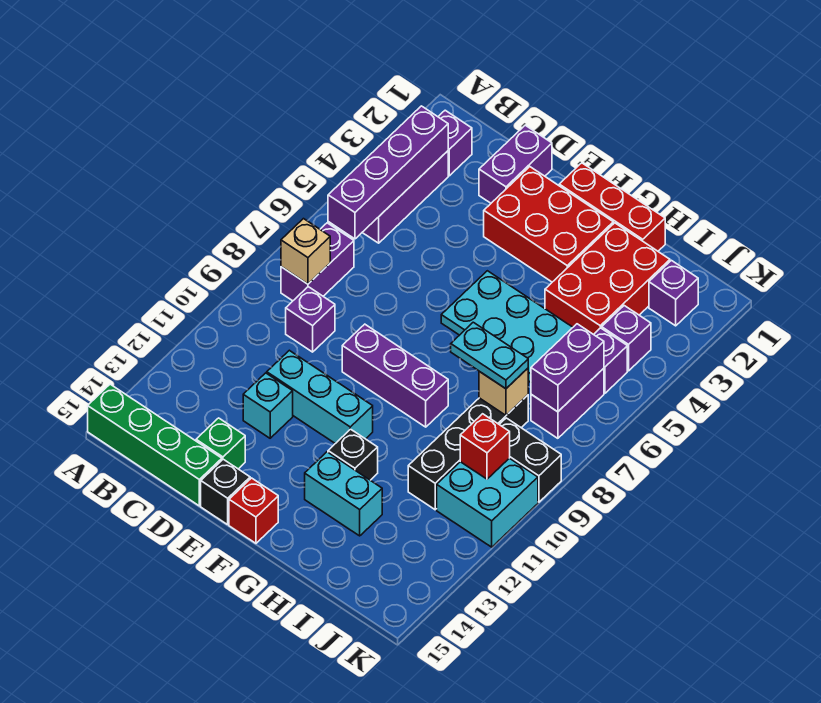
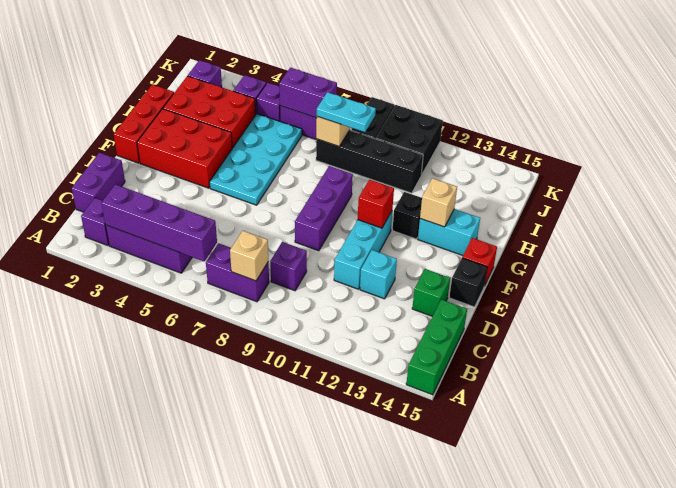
green brick A15:D15 level 1 -> green brick A15:C15 level 1
purple brick D1:D2 level 1 -> purple brick C1:D1 level 1
red brick E2:G3 level 1 -> red brick F2:G4 level 1
cyan brick G13:H13 level 1 -> cyan brick G13:G14 level 1
none -> tan brick G13 level 2
cyan plate H8:I8 level 3 -> cyan plate I8:I9 level 3
cyan brick J10:K11 level 1 -> black brick J10:K11 level 1
red brick J10 level 2 -> red brick F11 level 2

